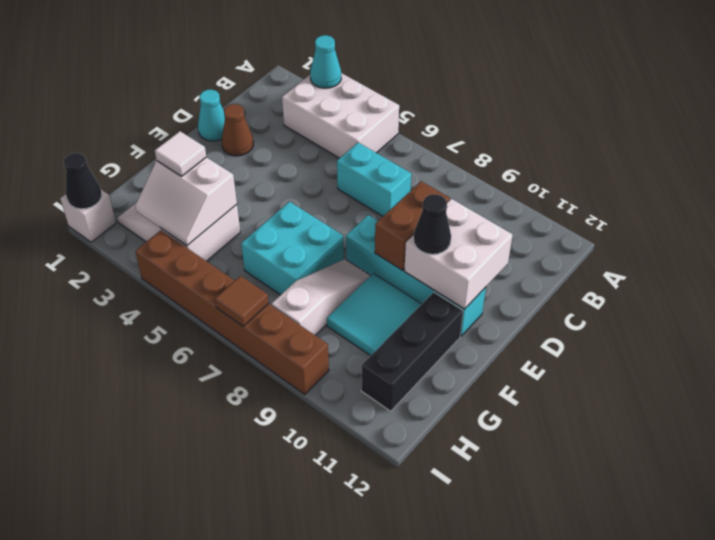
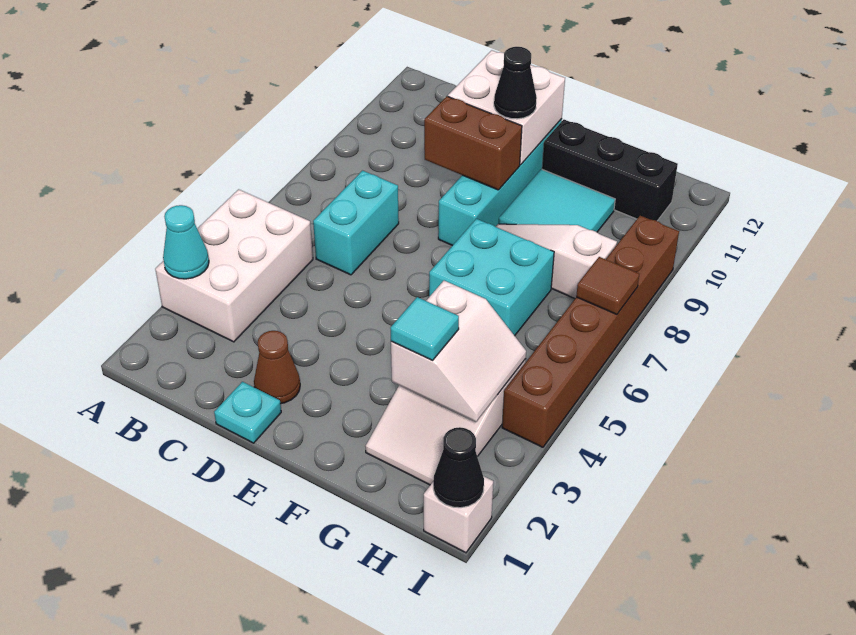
cyan cone D1 level 1 -> cyan plate D1 level 1
white tile G3 level 3 -> cyan tile G3 level 3

